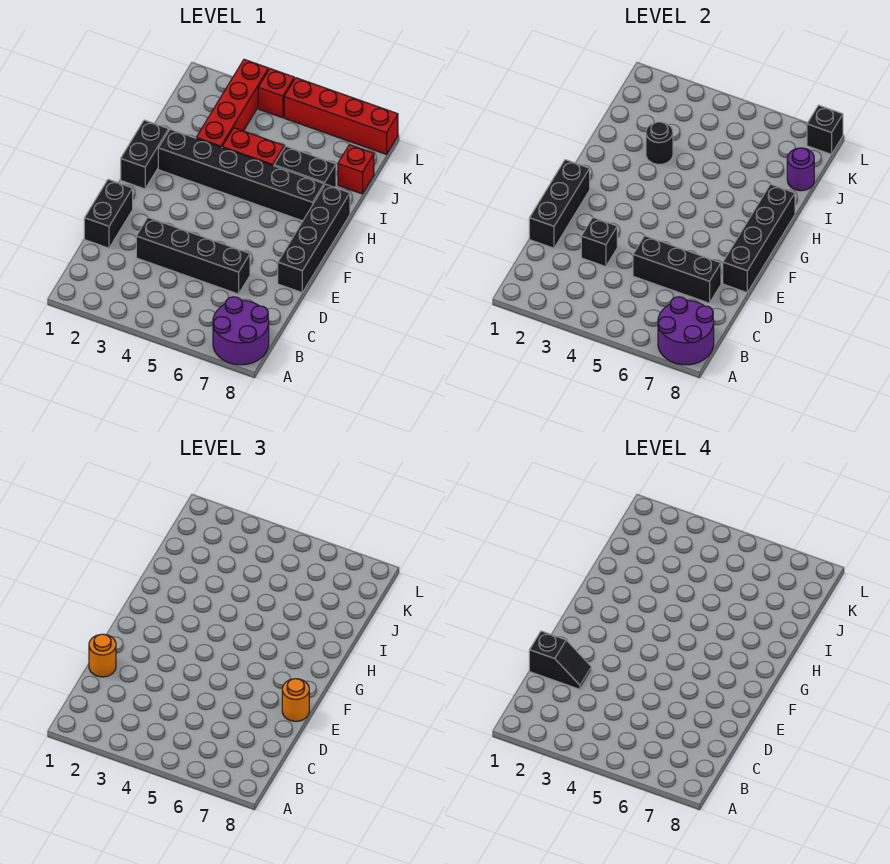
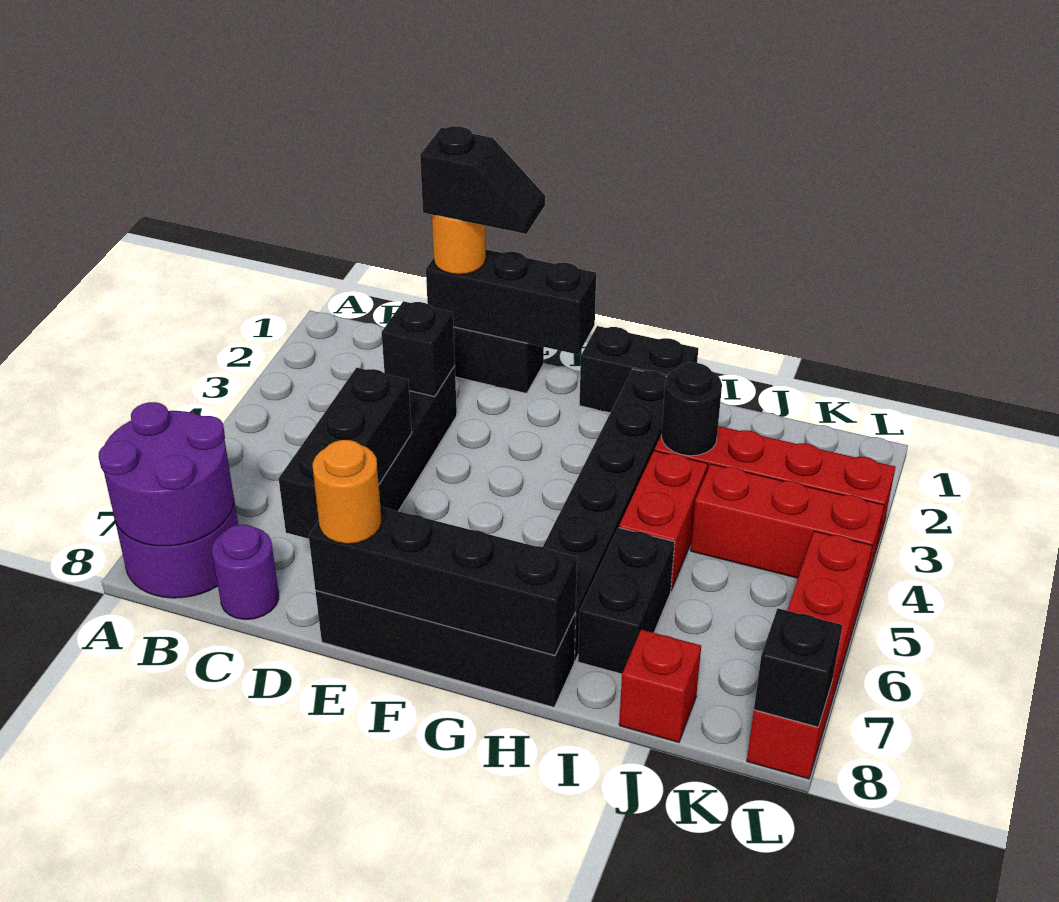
black slope D1:D2 level 4 top 1 -> black slope D1:E1 level 4 top D
purple round brick J8 level 2 -> purple round brick C8 level 1
red brick L4 level 1 -> red brick J4:L4 level 1

